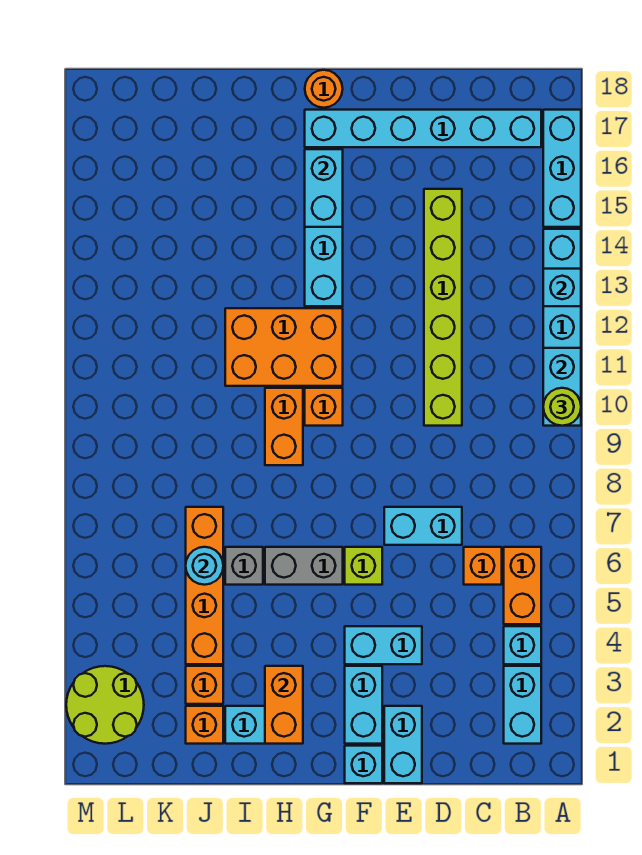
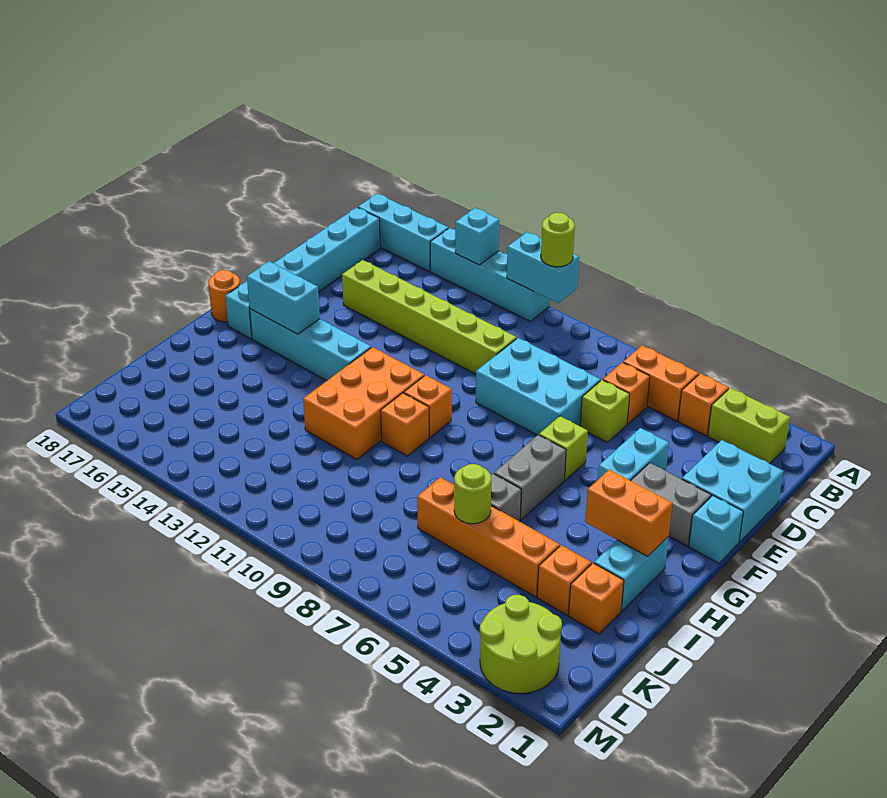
cyan brick B2:B3 level 1 -> lime brick B2:B3 level 1
cyan brick B4 level 1 -> orange brick B4 level 1
none -> lime brick D6 level 1
cyan brick D7:E7 level 1 -> cyan brick D7:E9 level 1
cyan brick E1:E2 level 1 -> cyan brick D1:E2 level 1
cyan brick F2:F3 level 1 -> grey brick F2:F3 level 1
orange brick H9:H10 level 1 -> orange brick H10 level 1
cyan round brick J6 level 2 -> lime round brick J6 level 2

